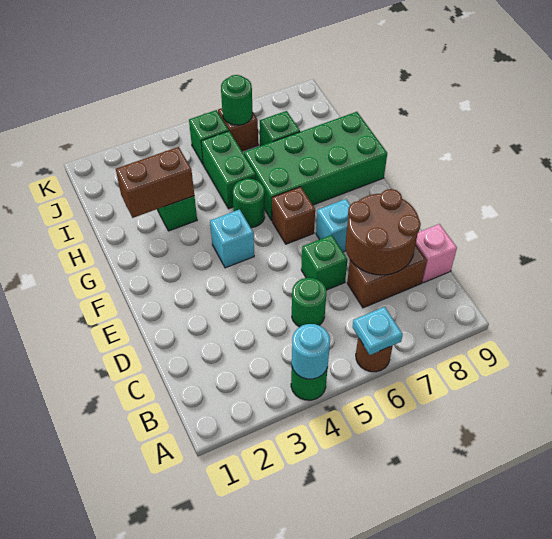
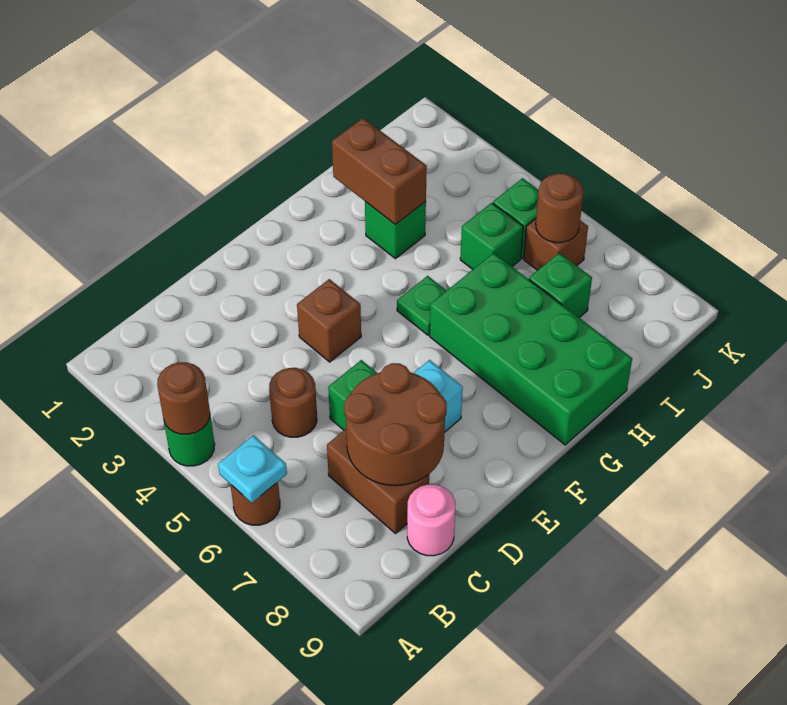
cyan round brick A4 level 2 -> brown round brick A4 level 2
green round brick C5 level 1 -> brown round brick C5 level 1
pink brick C9 level 1 -> pink round brick C9 level 1
cyan brick F4 level 1 -> none
brown brick F6 level 1 -> brown brick E4 level 1
green round brick G5 level 1 -> green plate G5 level 1
green brick H5:I5 level 1 -> green brick I5 level 1
green round brick J6 level 2 -> brown round brick J6 level 2

